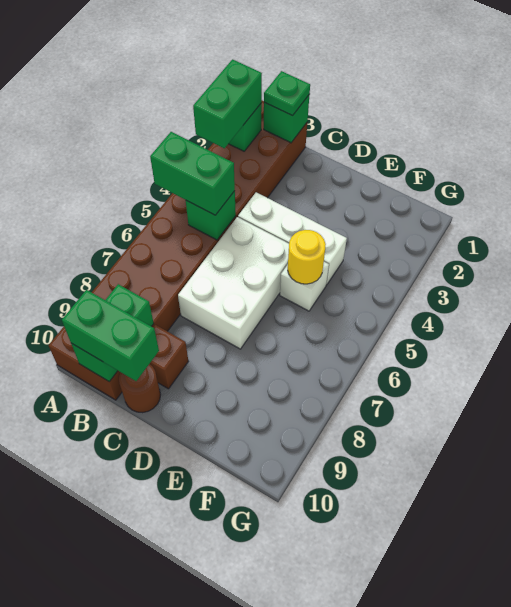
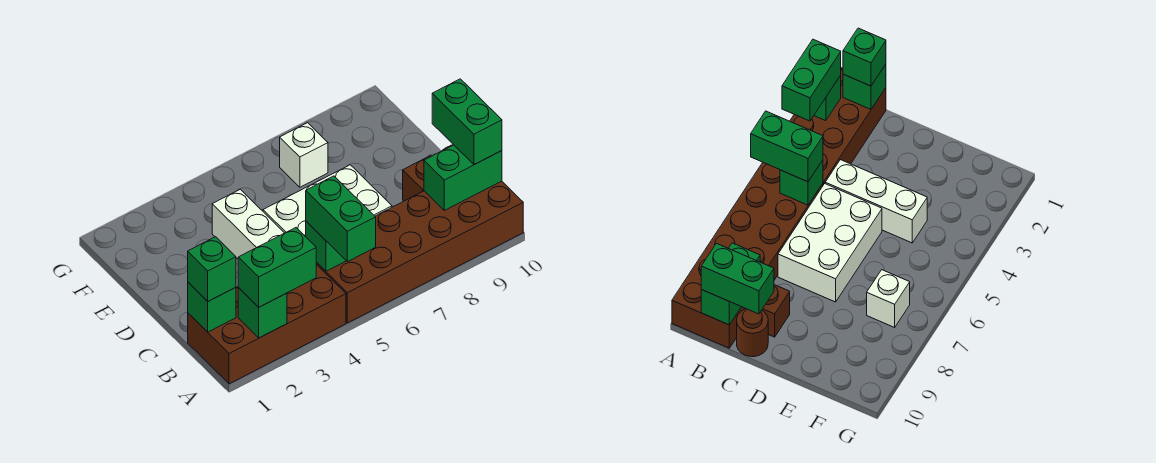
green plate B1 level 3 -> green brick B1 level 3
white brick E5 level 1 -> white brick F7 level 1
yellow round brick E5 level 2 -> none

